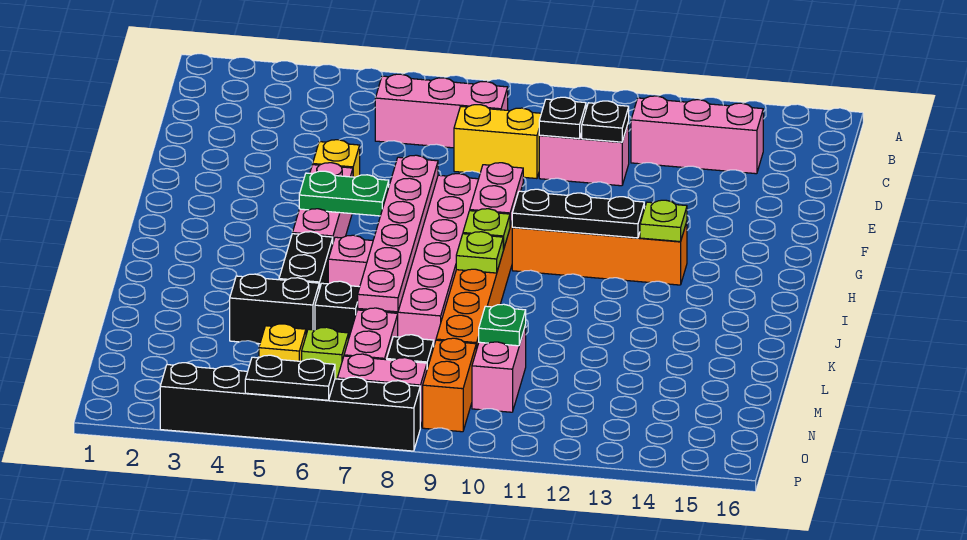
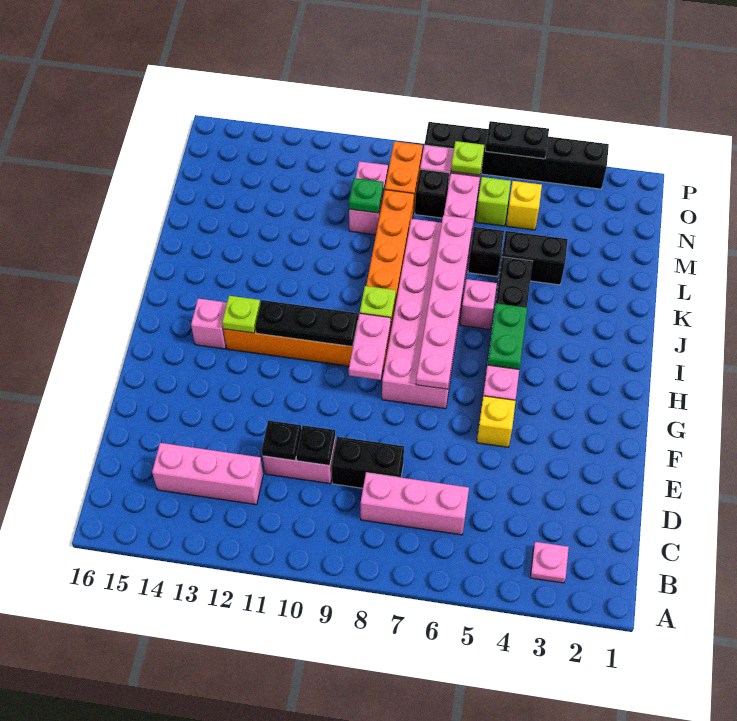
none -> pink plate B3 level 1
yellow brick D8:D9 level 1 -> black brick D8:D9 level 1
green plate H5:H6 level 2 -> green plate H5:I5 level 2
none -> pink brick H14 level 1
lime plate J9 level 2 -> lime plate O7 level 2

